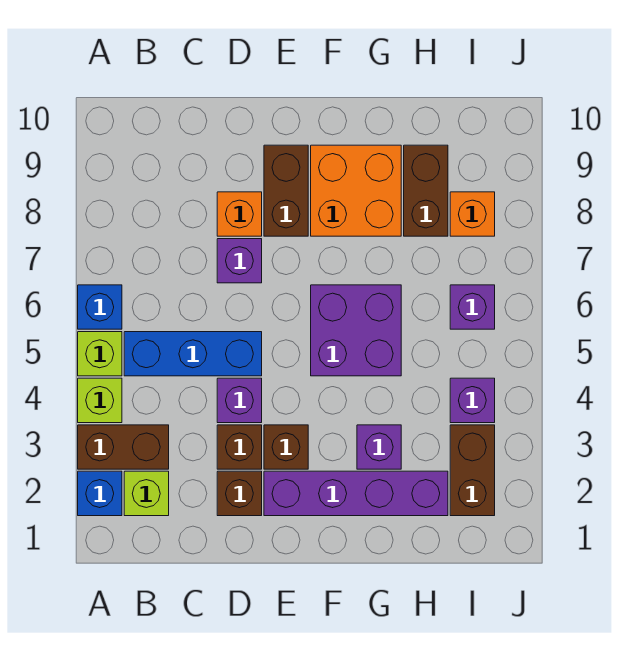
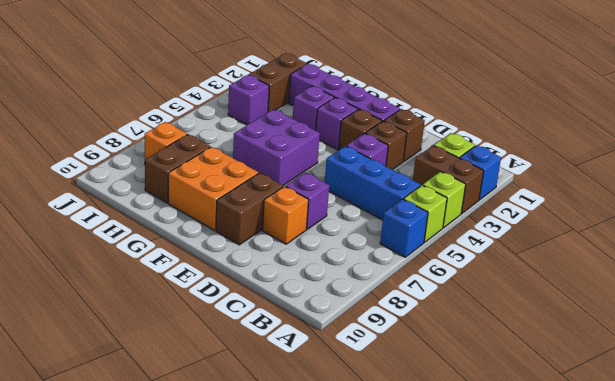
purple brick I6 level 1 -> purple brick F3 level 1

